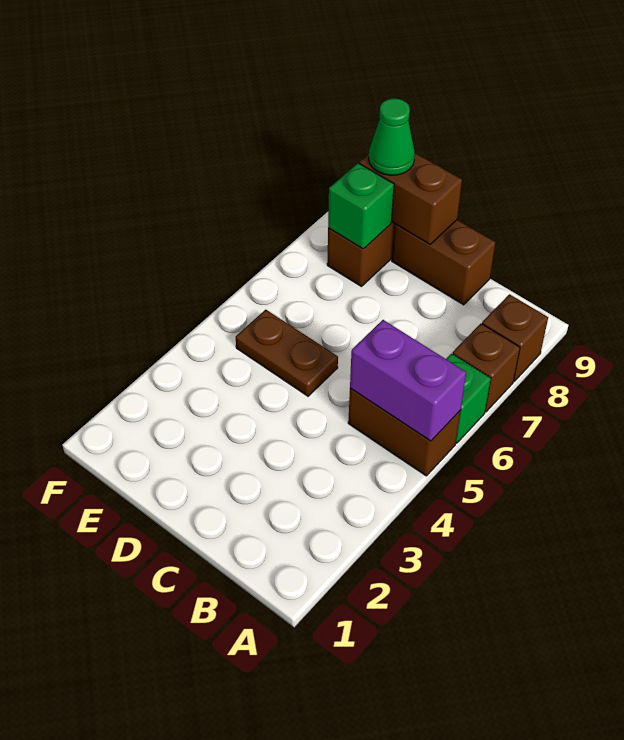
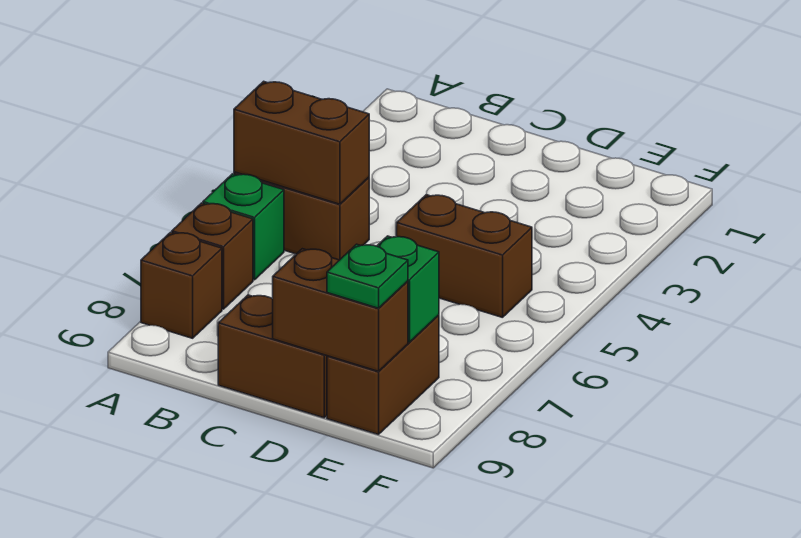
purple brick A5:B5 level 2 -> brown brick A5:B5 level 2
brown plate D5:E5 level 1 -> brown brick D5:E5 level 1
green cone E9 level 3 -> green plate E9 level 3

